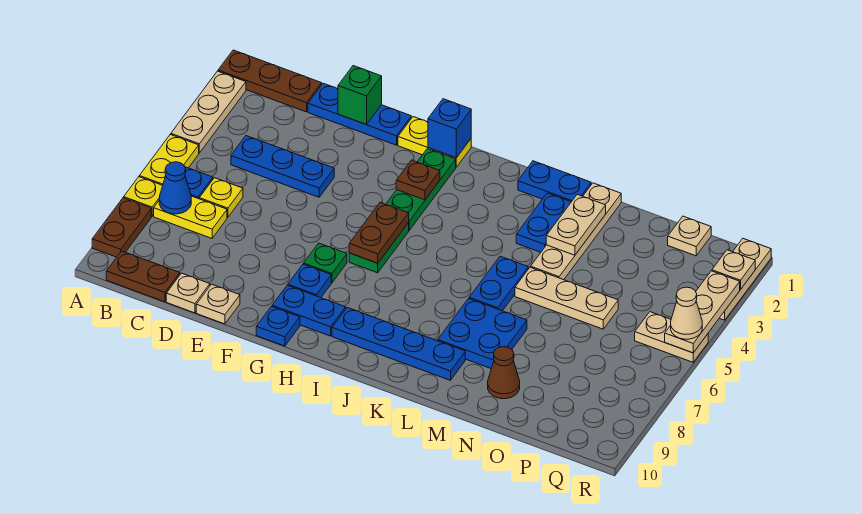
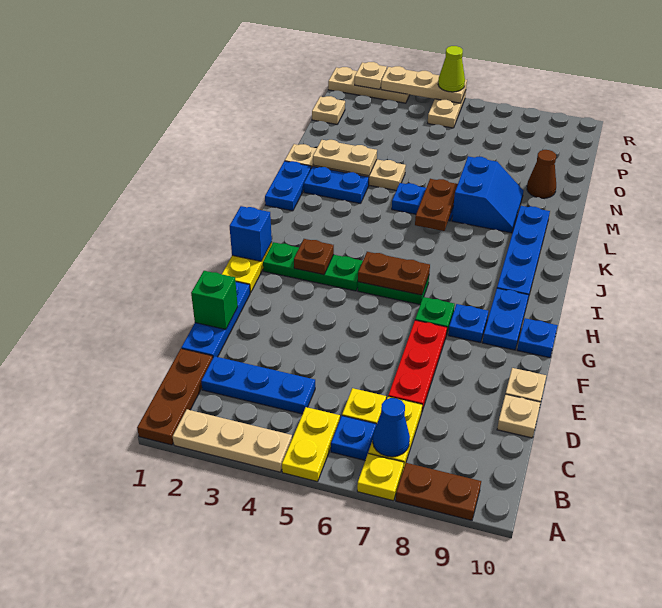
yellow plate A5:A6 level 1 -> yellow plate A5:B5 level 1
brown plate B10:C10 level 1 -> brown plate K6:L6 level 2
blue plate C4:E4 level 1 -> blue plate C2:C4 level 1
none -> red plate D7:F7 level 1
blue plate L7:M8 level 1 -> blue slope L7:M8 level 1 top 7
tan plate M5:O5 level 1 -> none
tan cone R5 level 3 -> lime cone R5 level 3

